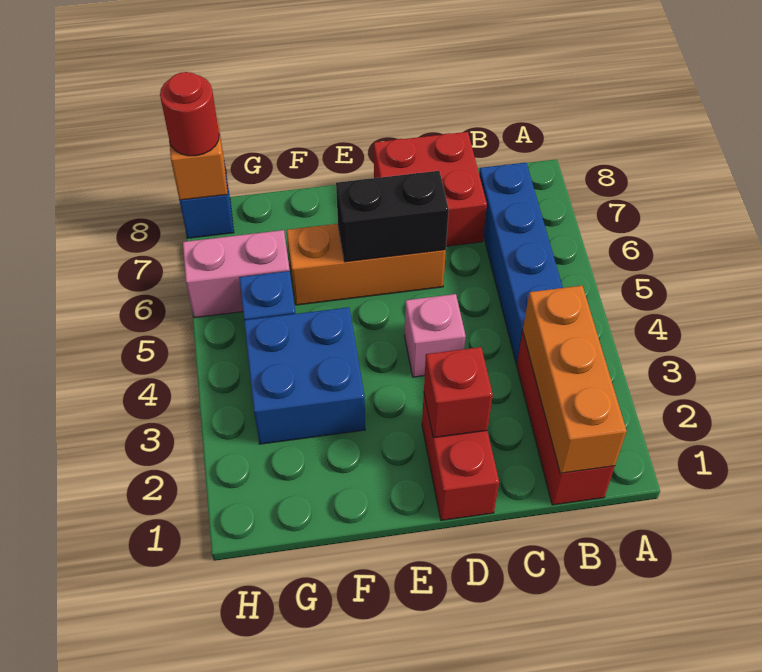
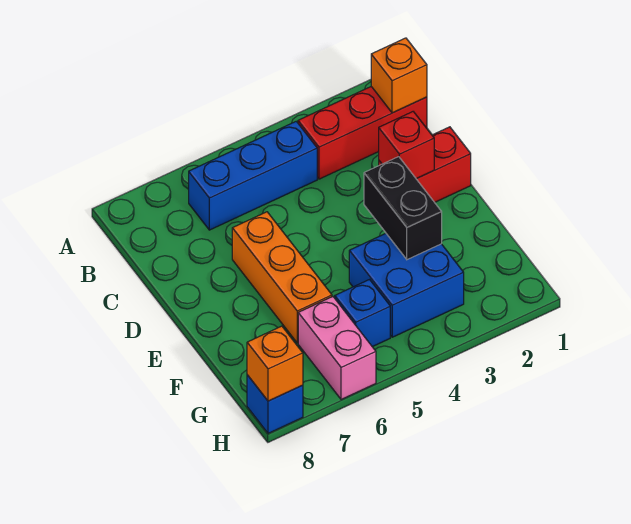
orange brick B1:B3 level 2 -> orange brick B1 level 2
blue brick B4:B7 level 1 -> blue brick B4:B6 level 1
red brick C7:D8 level 1 -> none
pink brick D4 level 1 -> none
black brick D6:E6 level 2 -> black brick E3:F3 level 2
red round brick H8 level 3 -> none

